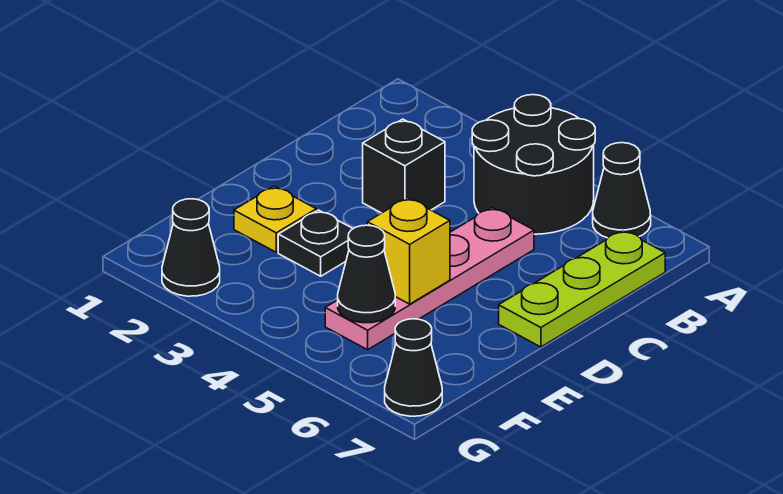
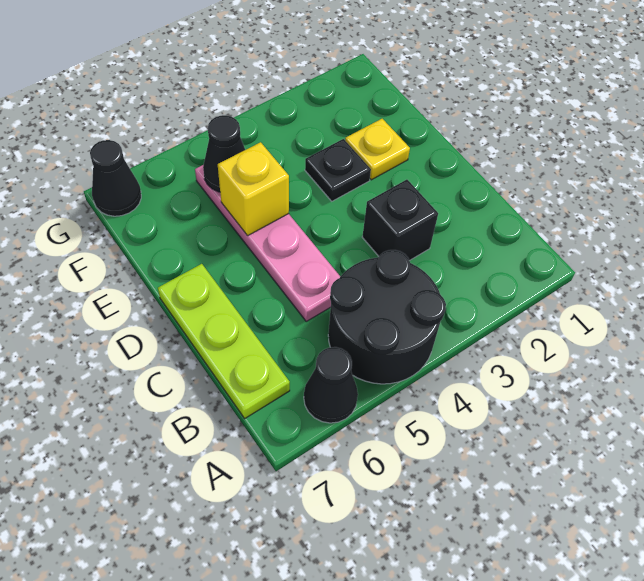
black cone G2 level 1 -> none

